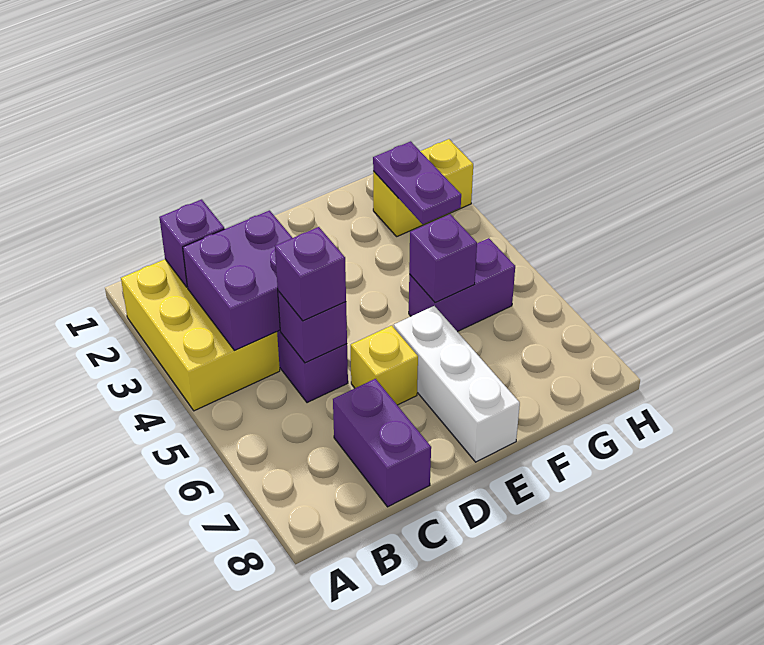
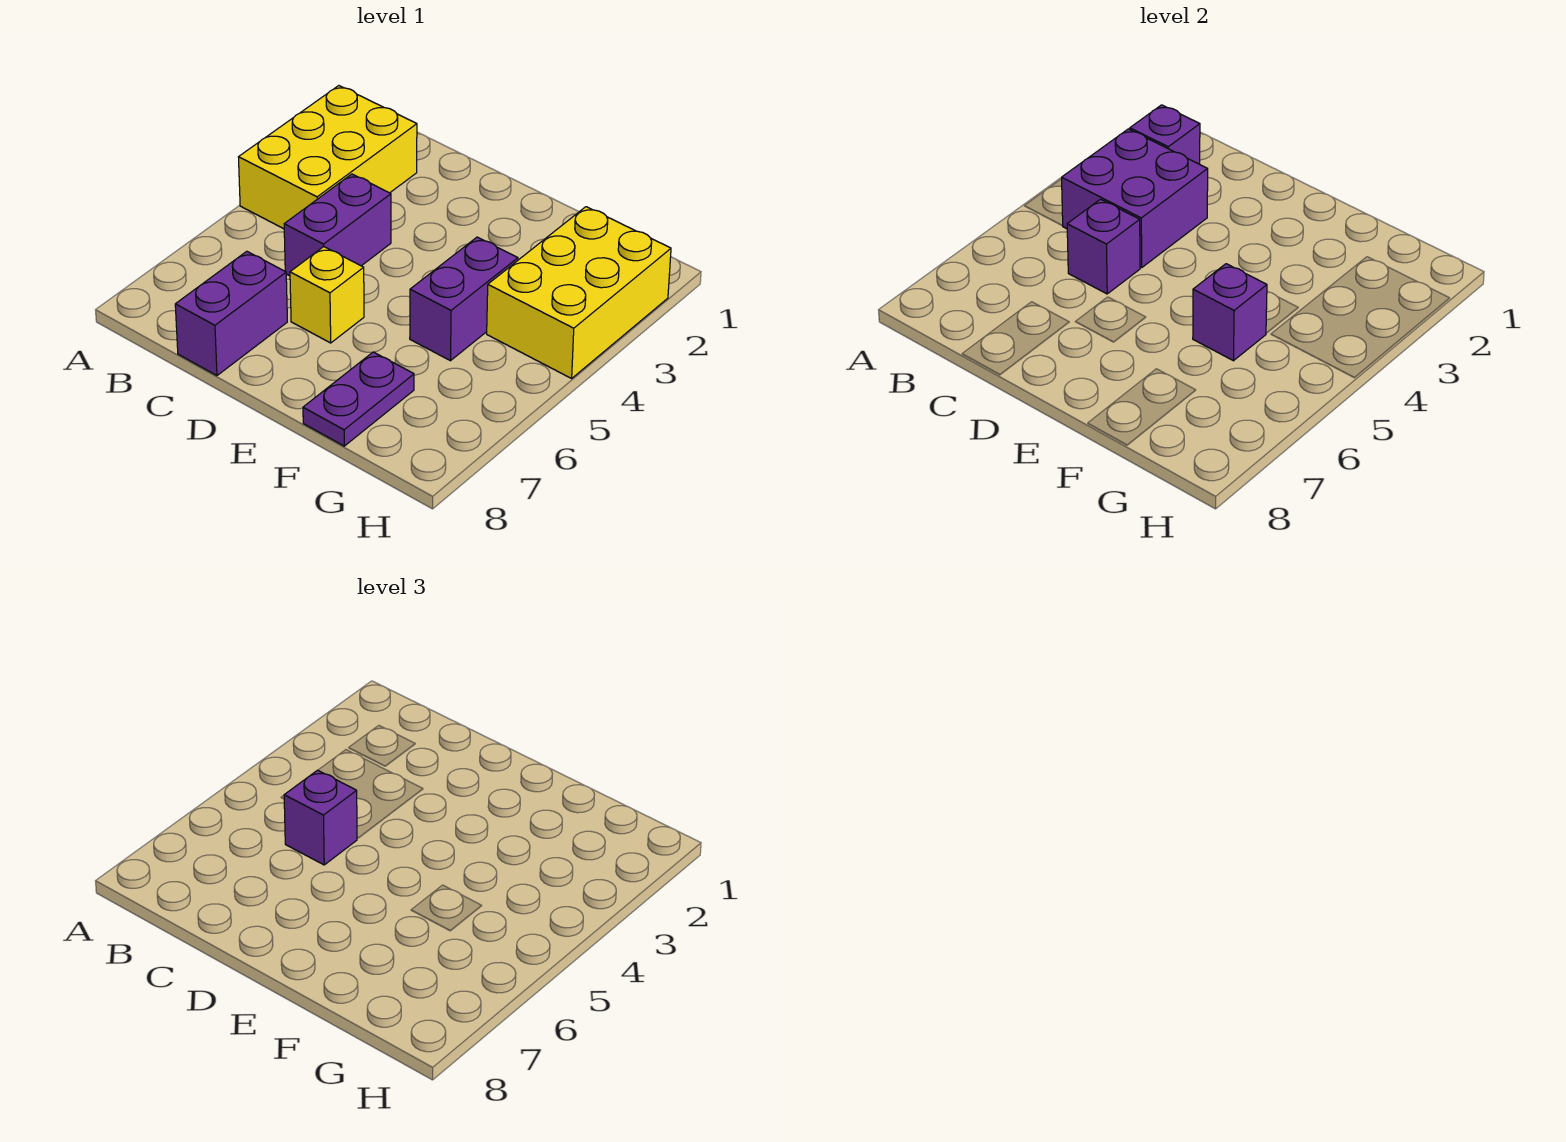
white brick E6:E8 level 1 -> none
purple brick F5:G5 level 1 -> purple brick F4:F5 level 1
yellow brick G2:H2 level 1 -> yellow brick G2:H4 level 1
purple plate G2:G3 level 2 -> purple plate F7:F8 level 1

